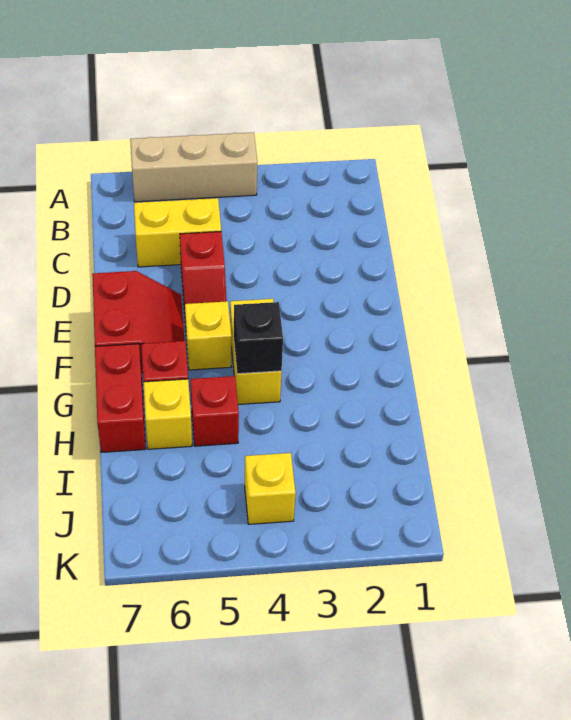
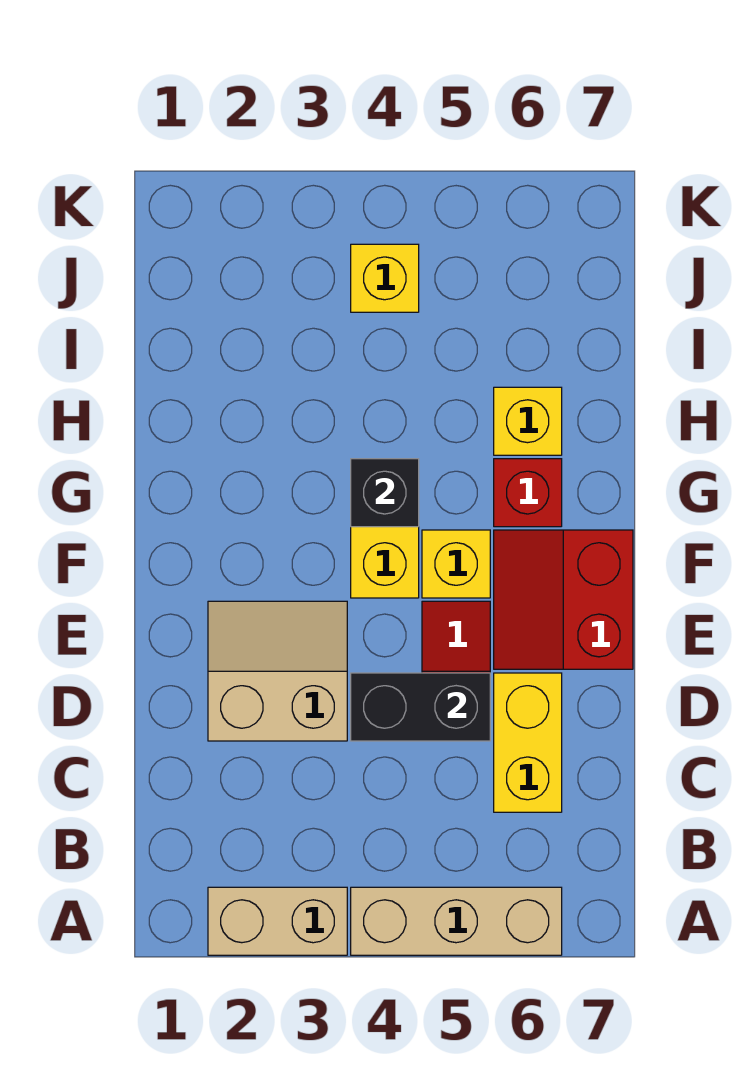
none -> tan brick A2:A3 level 1
yellow brick C5:C6 level 1 -> yellow brick C6:D6 level 1
none -> tan slope D2:E3 level 1 top D
none -> black brick D4:D5 level 2
red brick G7:H7 level 1 -> none
red brick H5 level 1 -> none

